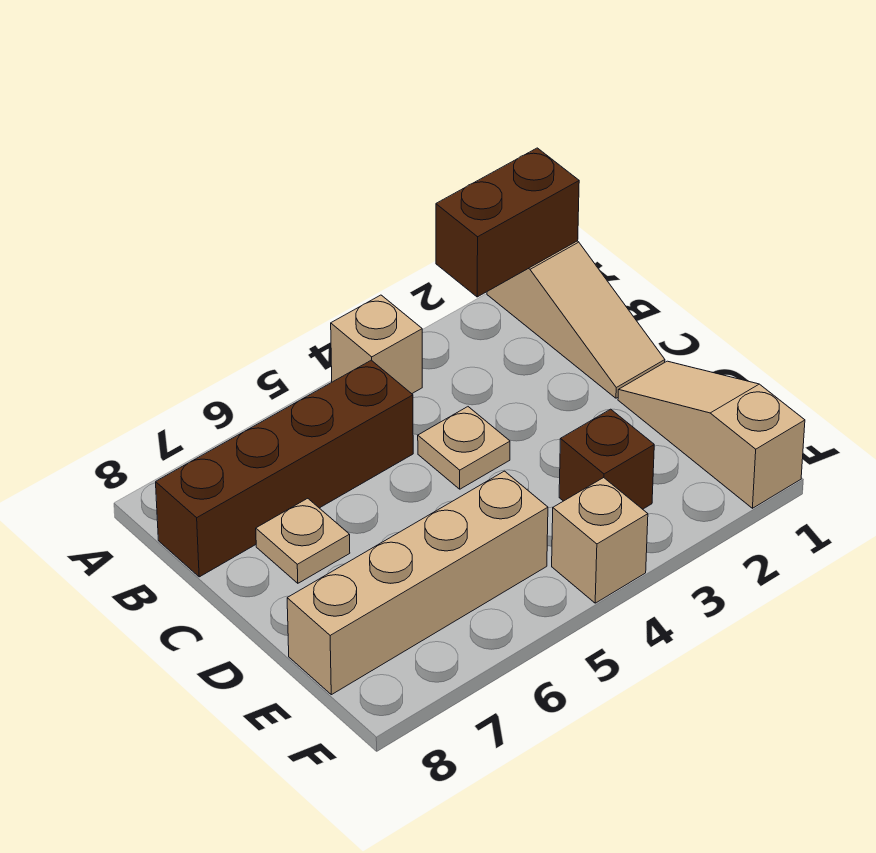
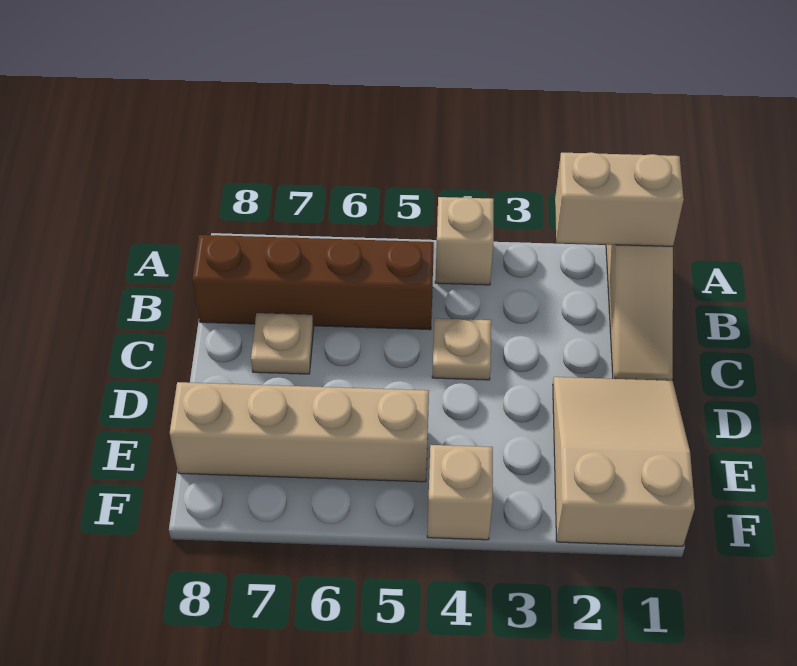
brown brick A1:A2 level 2 -> tan brick A1:A2 level 2
tan slope D1:F1 level 1 top F -> tan slope D1:F2 level 1 top F
brown brick E3 level 1 -> none

